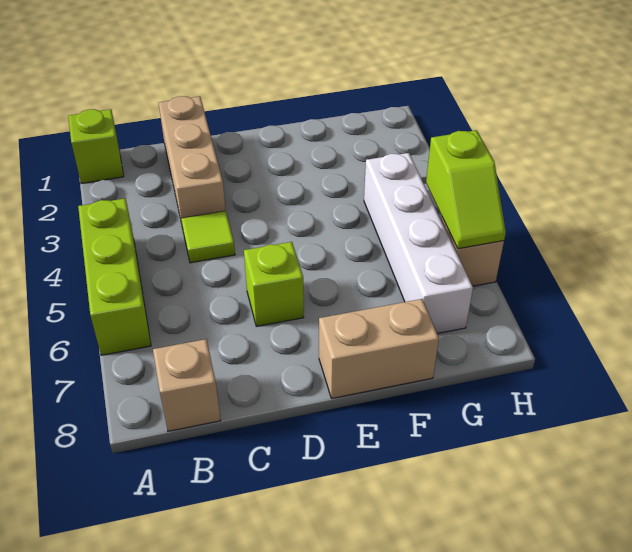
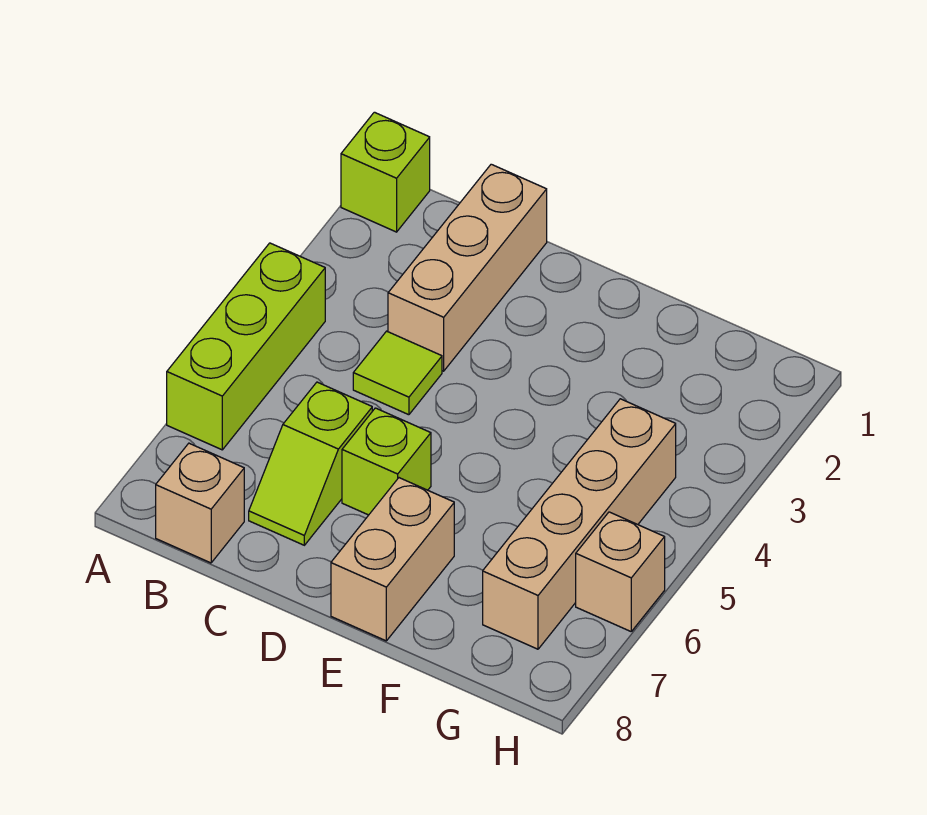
tan brick E8:F8 level 1 -> tan brick E7:E8 level 1
white brick G4:G7 level 1 -> tan brick G4:G7 level 1
lime slope H5:H6 level 2 top 5 -> lime slope C6:C7 level 1 top 6

